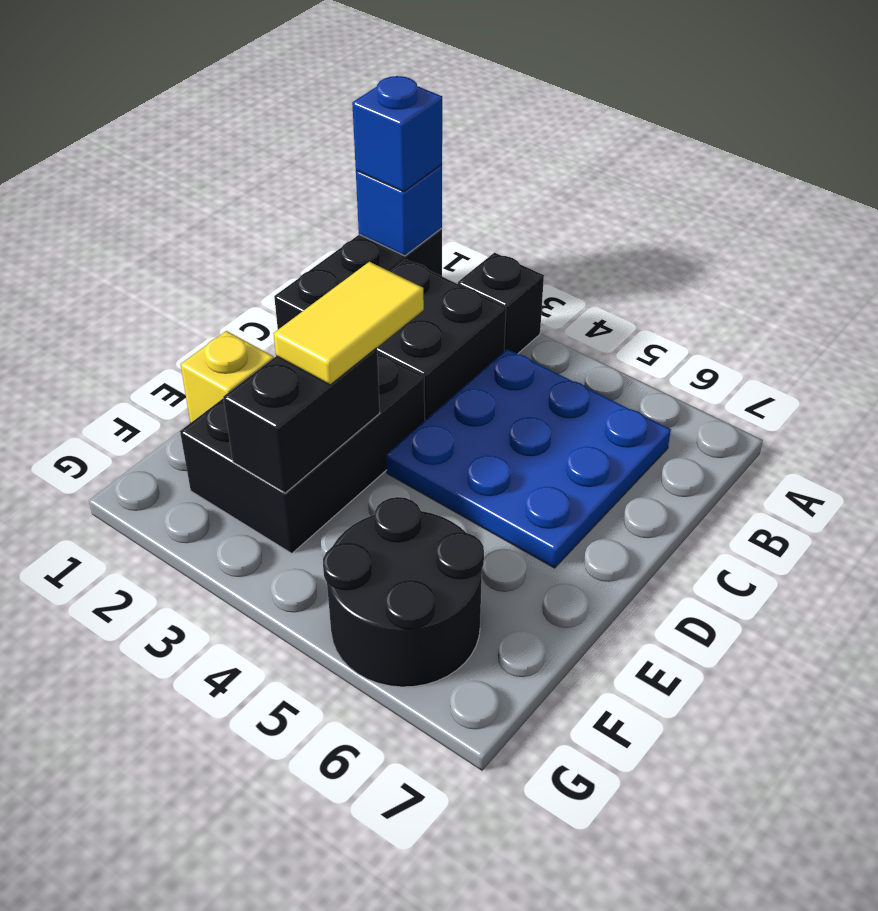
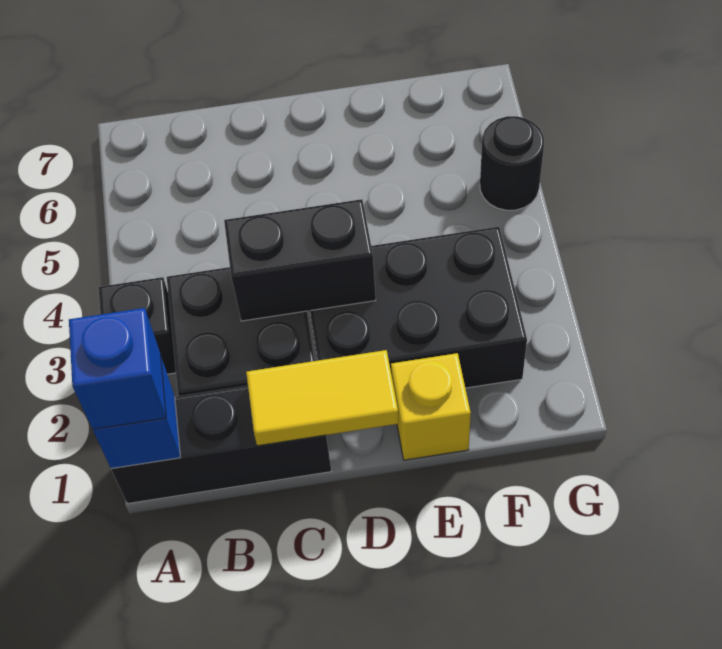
blue plate B4:D6 level 1 -> none
yellow tile D3:E3 level 3 -> yellow tile C1:D1 level 2
black brick E3:F3 level 2 -> black brick C3:D3 level 2
black round brick F5:G6 level 1 -> black round brick G5 level 1

